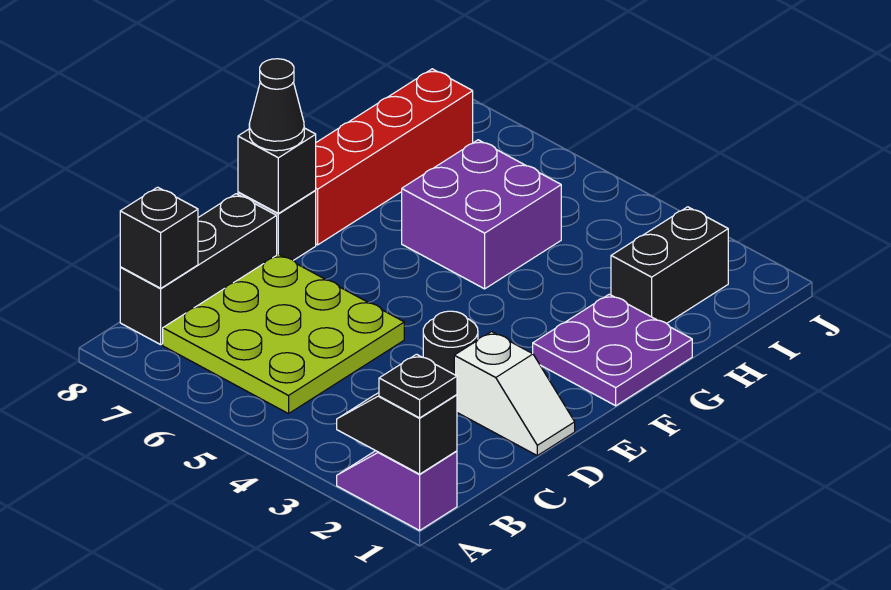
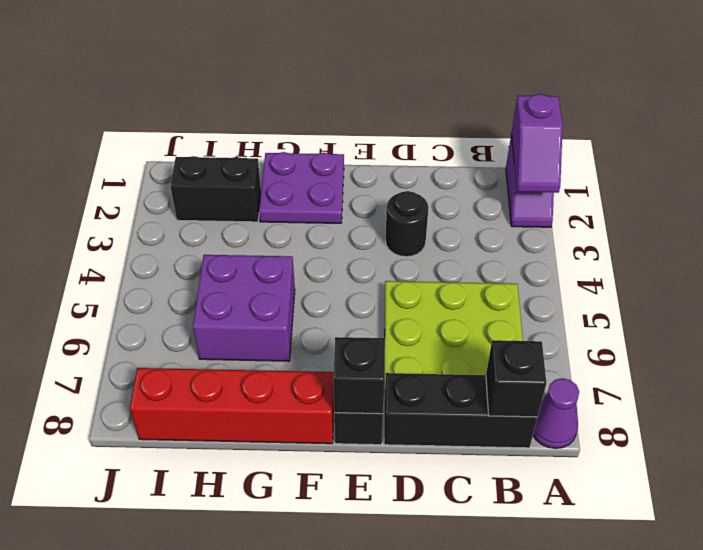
black slope A1:A2 level 2 top 1 -> purple slope A1:A2 level 2 top 1
black plate A1 level 3 -> none
none -> purple cone A8 level 1
white slope D1:D2 level 1 top 2 -> none
black cone E8 level 3 -> none

